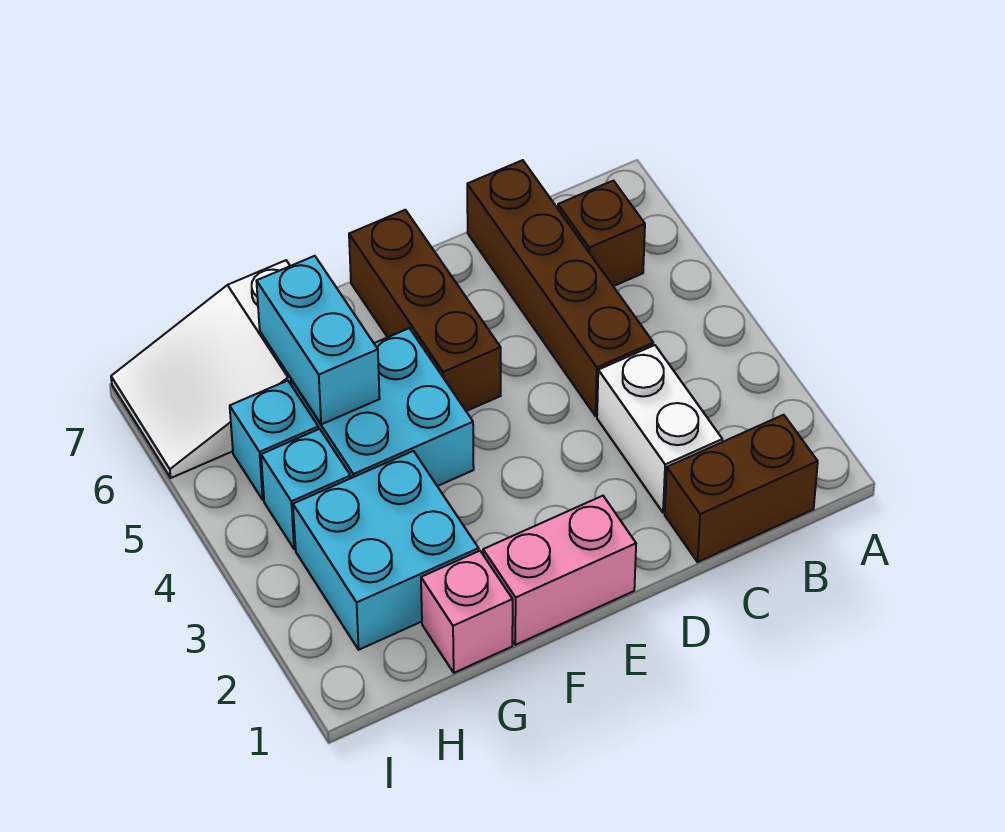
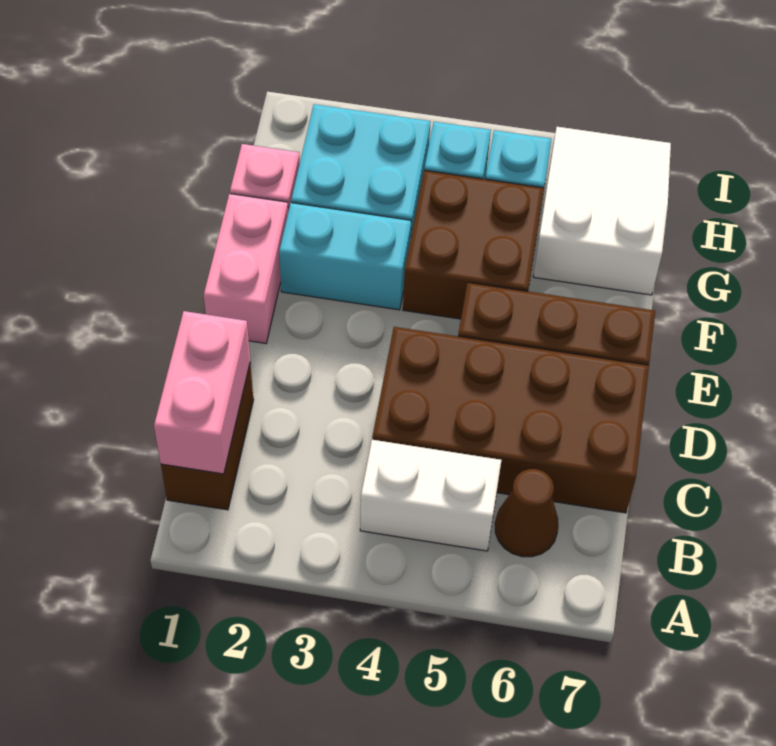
none -> pink brick B1:C1 level 2
brown brick B6 level 1 -> brown cone B6 level 1
white brick C2:C3 level 1 -> white brick B4:B5 level 1
brown brick C4:C7 level 1 -> brown brick C4:D7 level 1
cyan brick F4:G5 level 1 -> brown brick F4:G5 level 1
cyan brick G5:G6 level 2 -> cyan brick F2:F3 level 1

